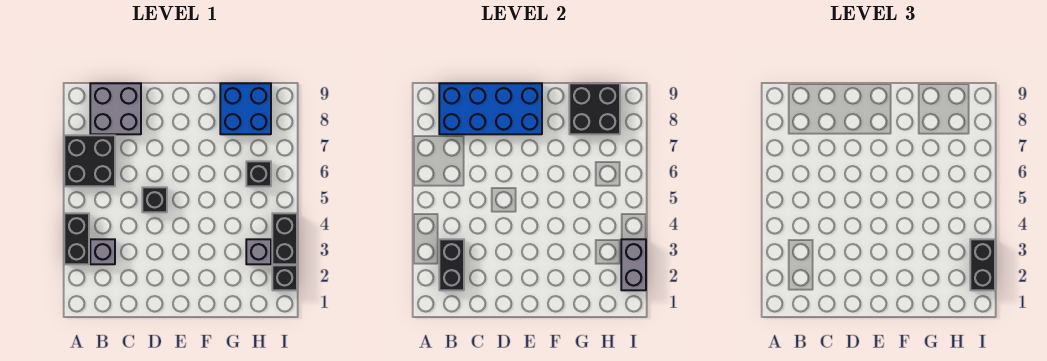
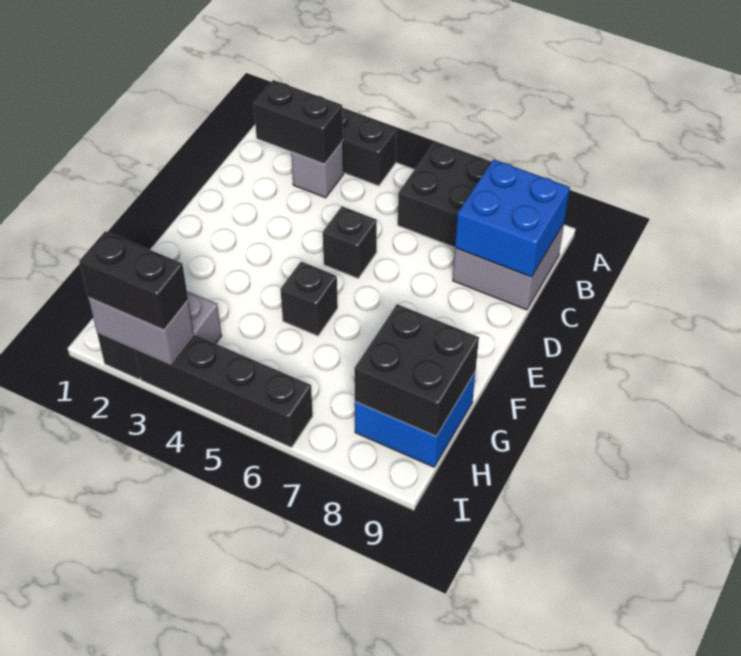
blue brick B8:E9 level 2 -> blue brick B8:C9 level 2
black brick H6 level 1 -> black brick F5 level 1
black brick I3:I4 level 1 -> black brick I3:I6 level 1

